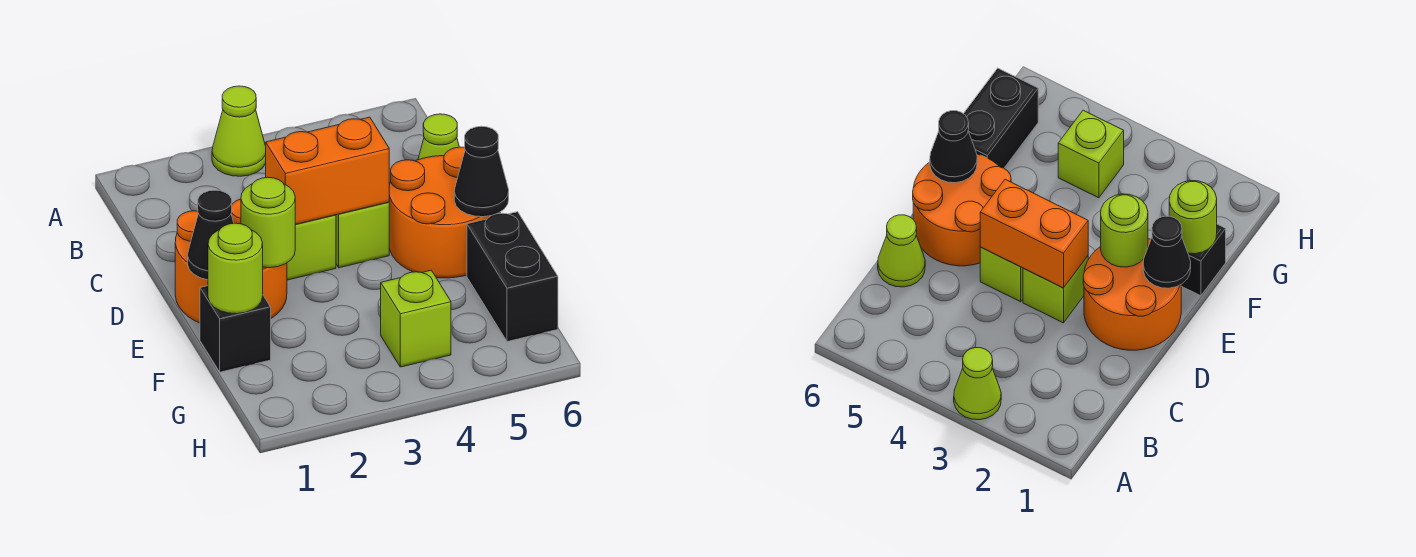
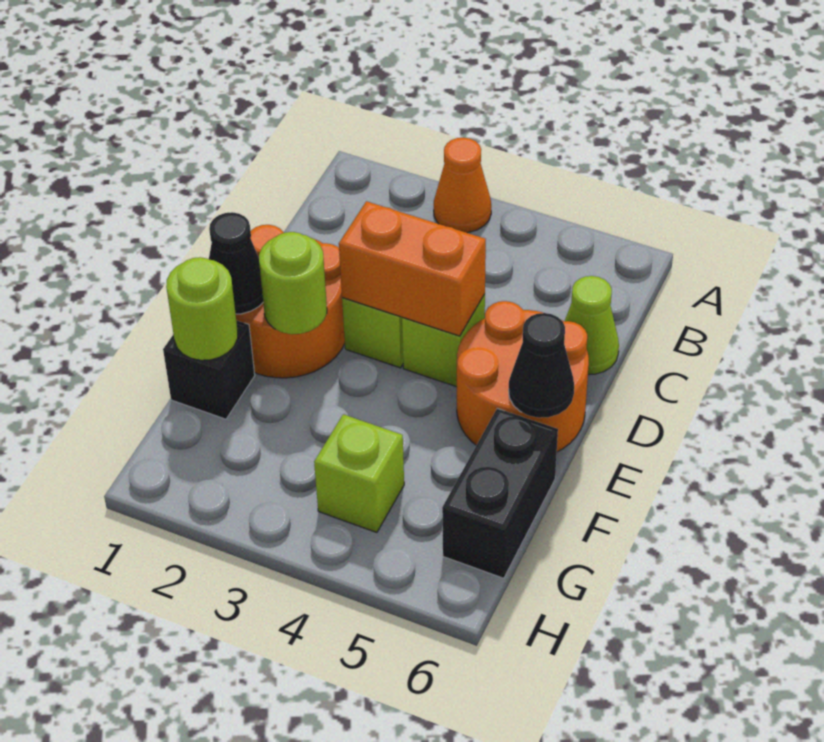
lime cone A3 level 1 -> orange cone A3 level 1

